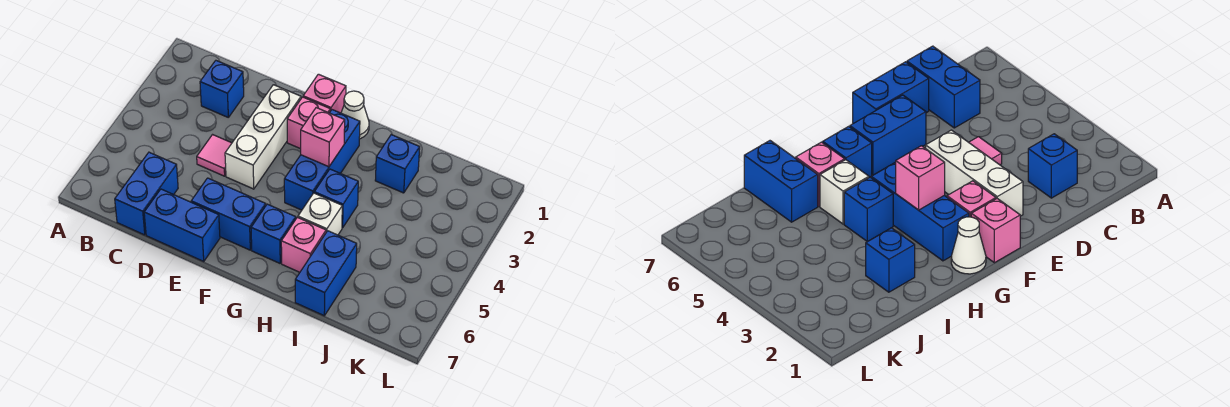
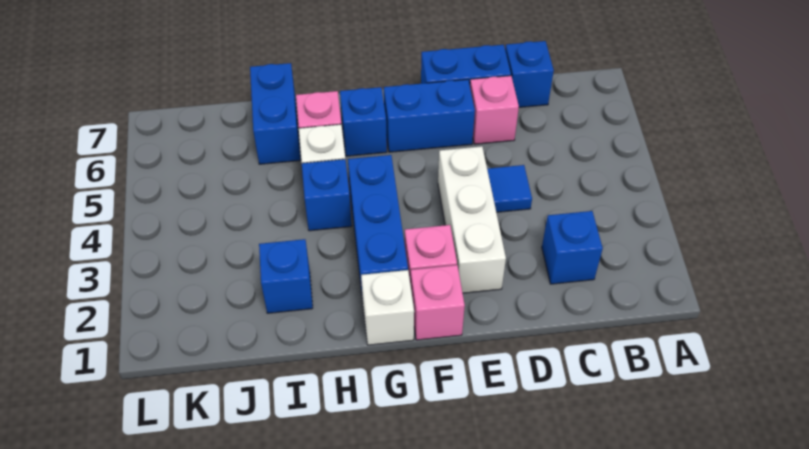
blue brick C6:C7 level 1 -> blue brick C7 level 1
pink tile D4 level 1 -> blue tile D4 level 1
white cone G1 level 1 -> white brick G1 level 1
pink brick G3 level 2 -> pink brick D6 level 1

